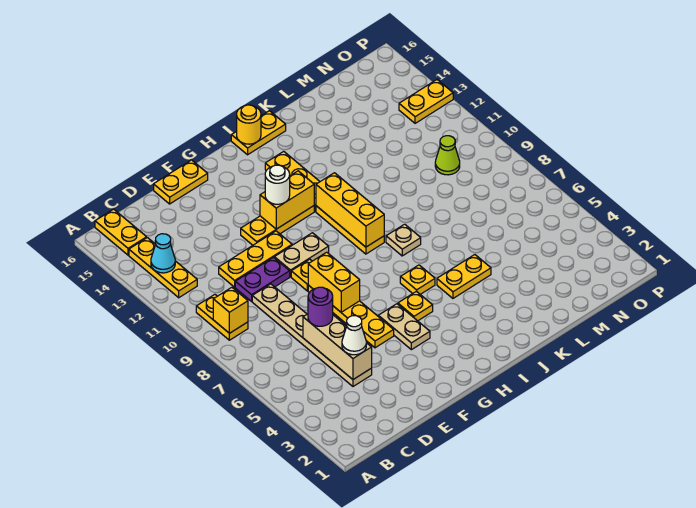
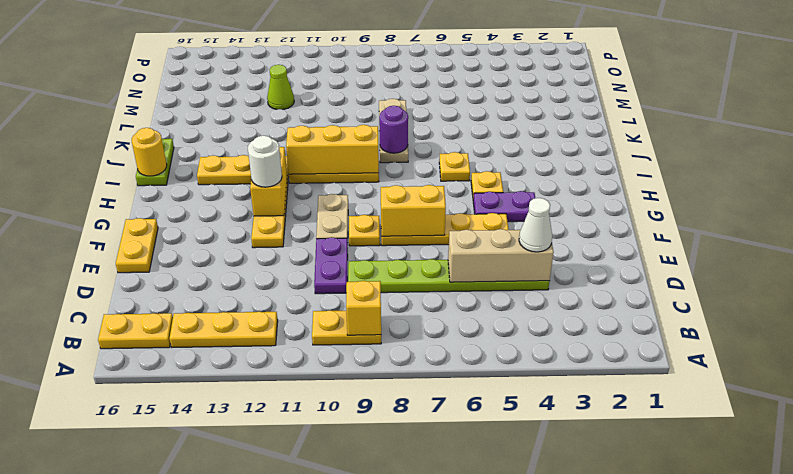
cyan cone B13 level 2 -> none
tan plate D4:D9 level 1 -> lime plate D4:D9 level 1
purple round brick D6 level 3 -> purple round brick J8 level 2
yellow plate D11:F11 level 1 -> none
tan plate G4:G5 level 1 -> purple plate G4:G5 level 1
yellow plate I16:J16 level 1 -> lime plate I16:J16 level 1
yellow plate J5:K5 level 1 -> none
tan plate J8 level 1 -> tan plate J8:L8 level 1
lime cone N10 level 1 -> lime cone M12 level 1
yellow plate O13:P13 level 1 -> none

